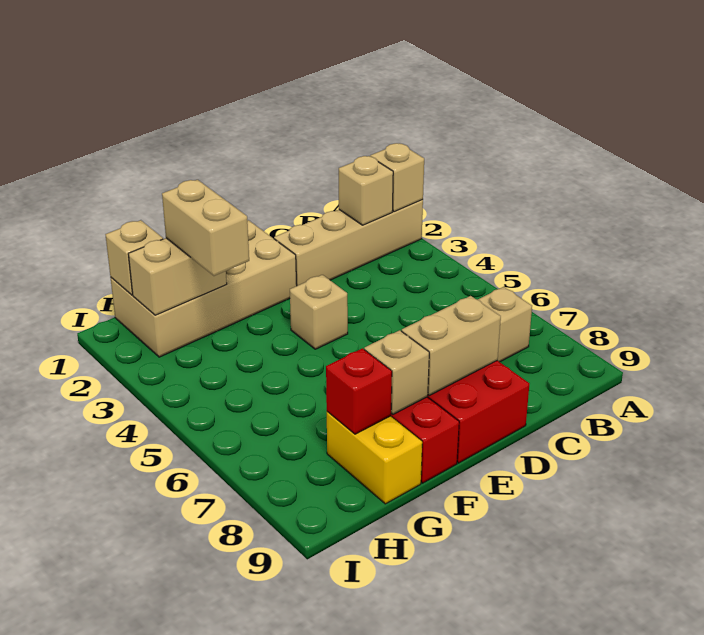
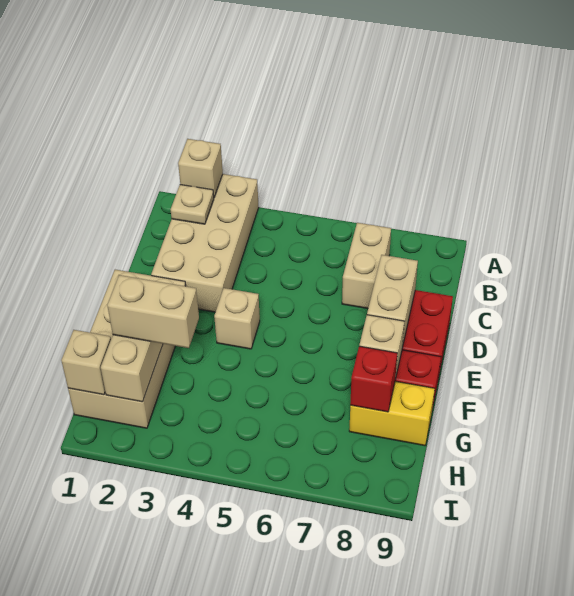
tan brick A2:D2 level 1 -> tan brick A2:D3 level 1
tan brick B2 level 2 -> tan plate B2 level 2

